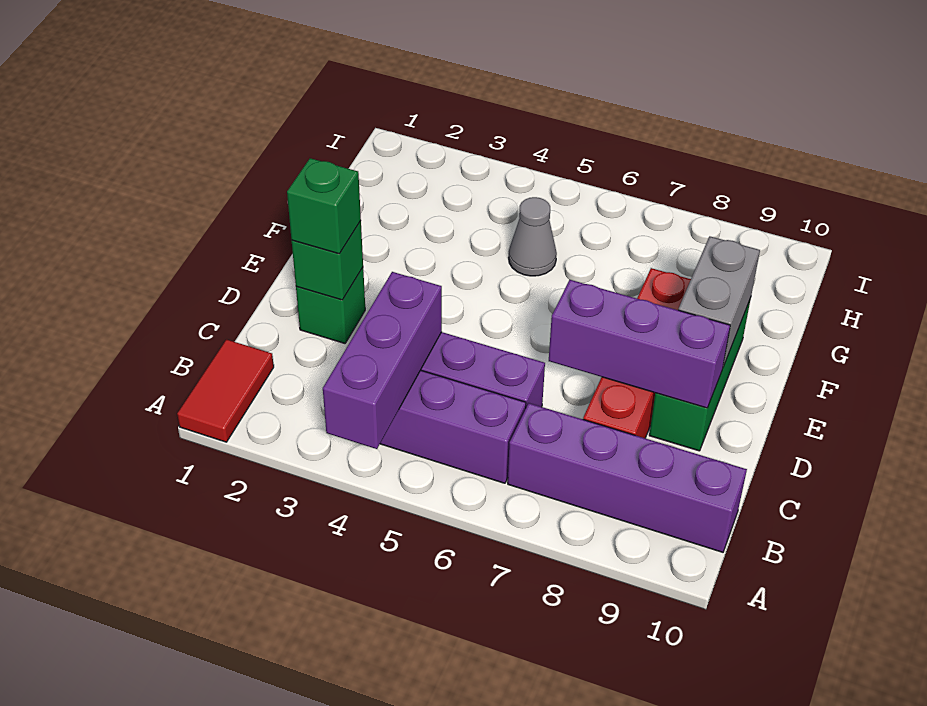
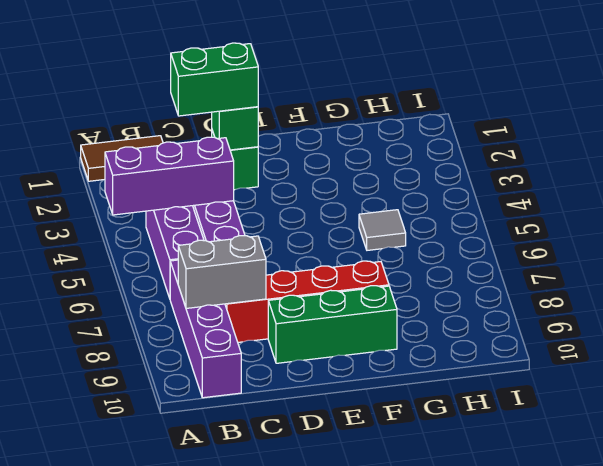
red tile A1:B1 level 1 -> brown tile A1:B1 level 1
green brick D2 level 3 -> green brick C2:D2 level 3
purple brick D7:D9 level 2 -> none
grey brick E9:F9 level 2 -> grey brick B8:C8 level 2
grey cone G5 level 1 -> grey tile G5 level 1

